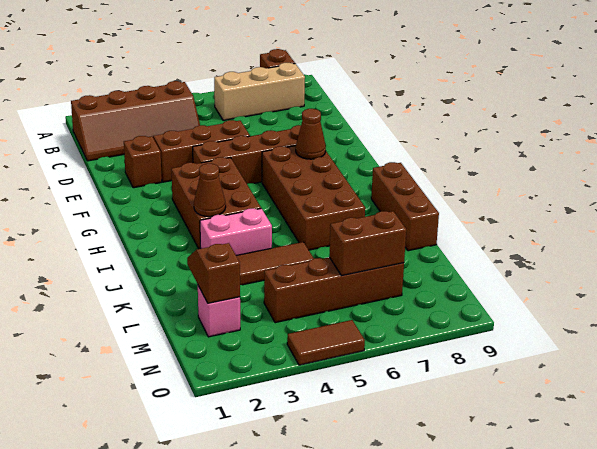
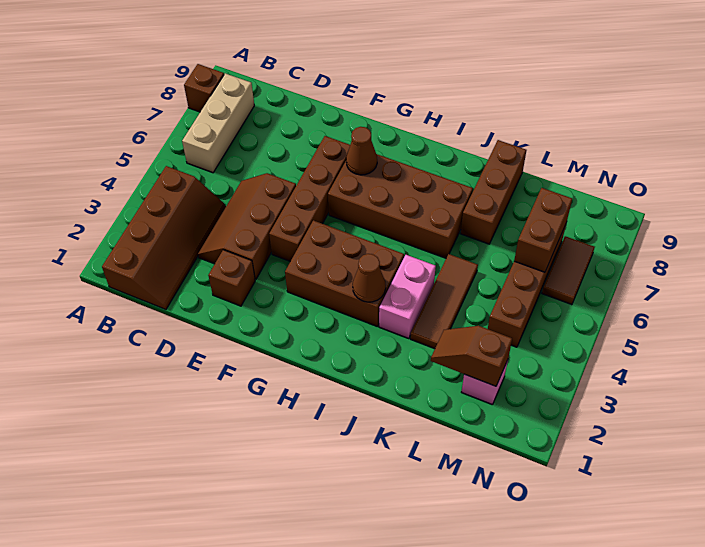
brown brick I9:K9 level 1 -> brown brick K7:K9 level 1
brown tile O4:O5 level 1 -> brown tile N6:N7 level 1

